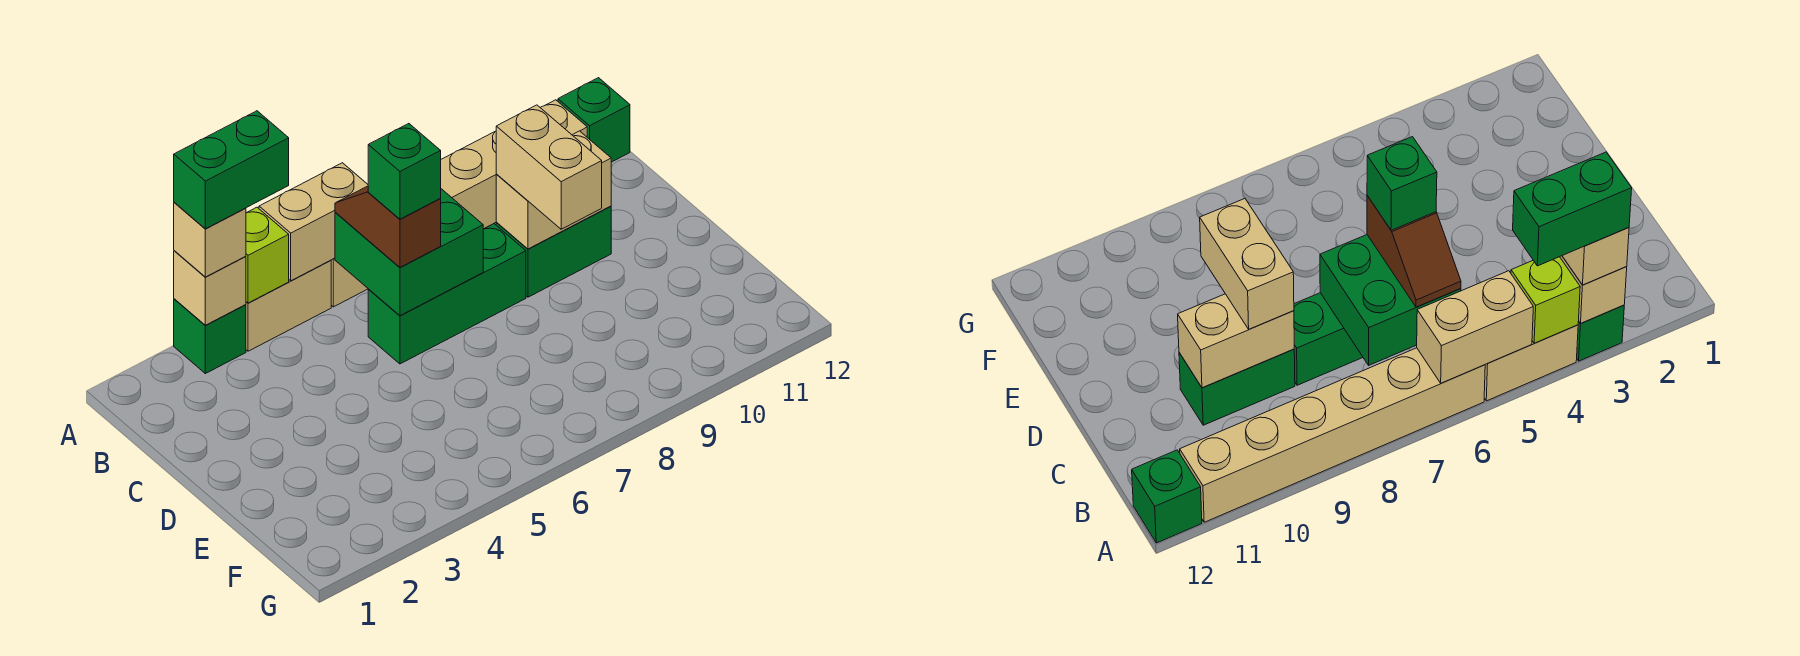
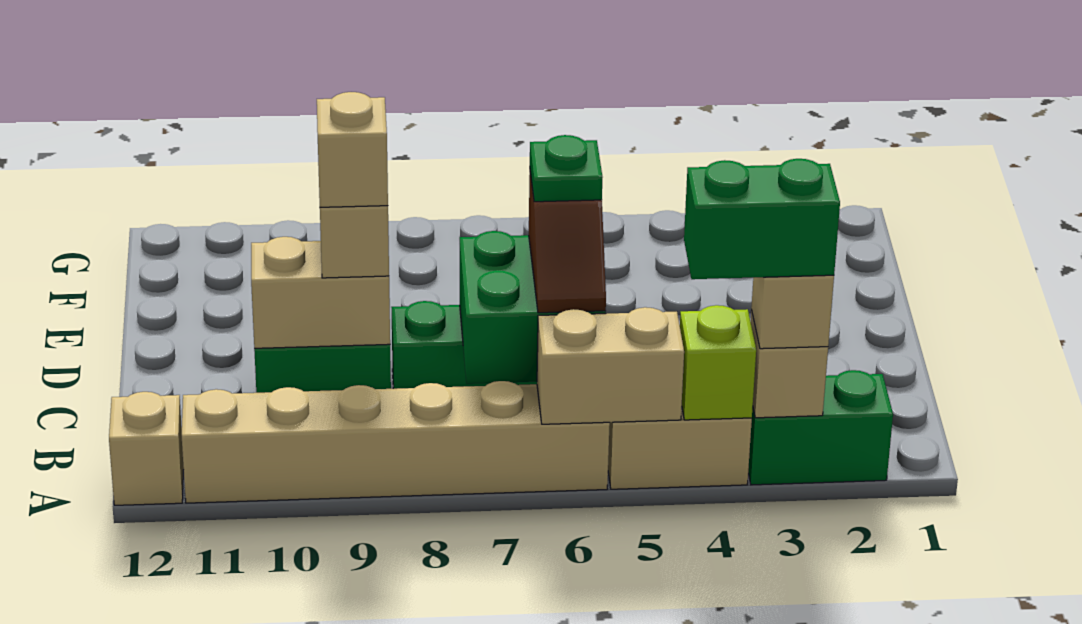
green brick A3 level 1 -> green brick A2:A3 level 1
green brick A12 level 1 -> tan brick A12 level 1
green brick C6 level 4 -> green plate C6 level 4
none -> tan brick C9 level 4

